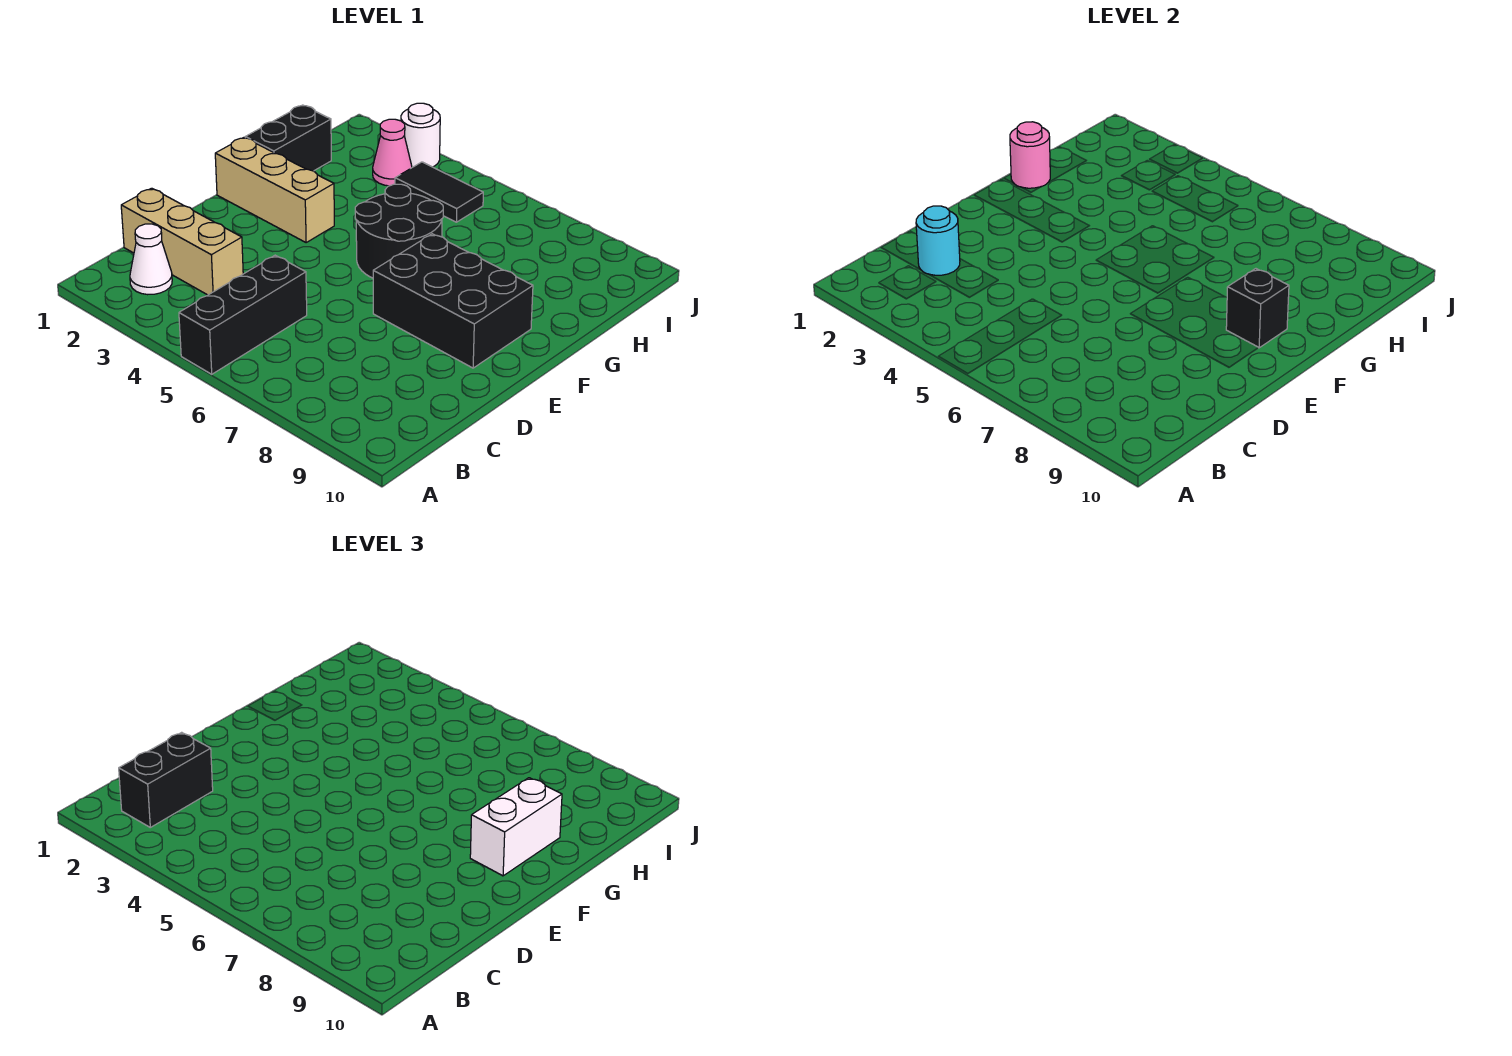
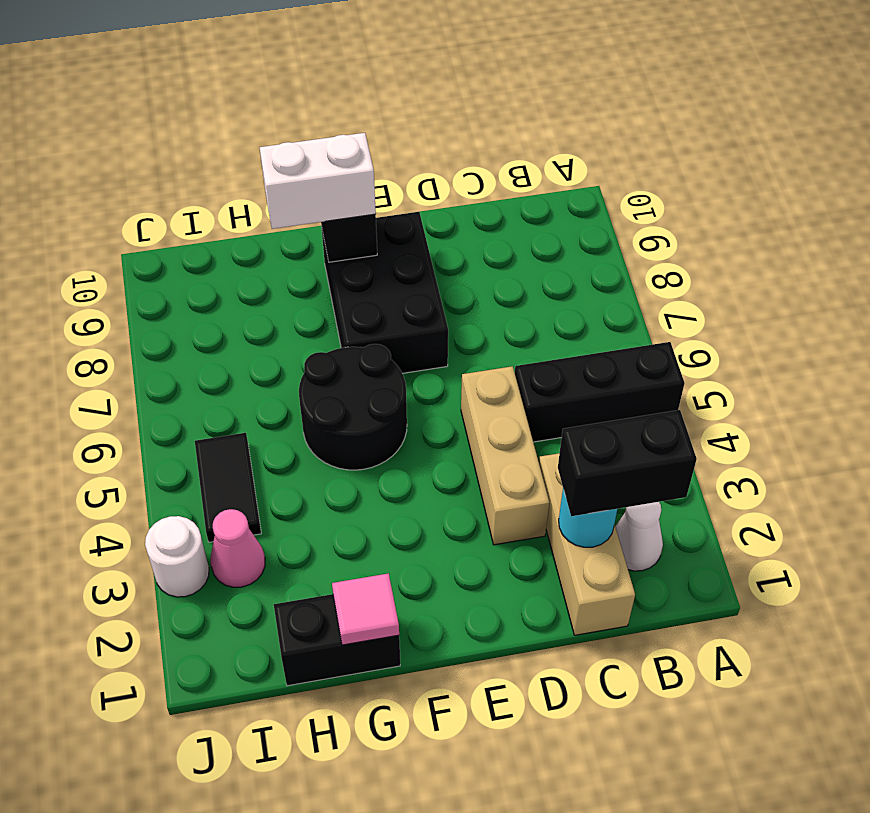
tan brick F1:F3 level 1 -> tan brick D3:D5 level 1
pink round brick G1 level 2 -> pink tile G1 level 2

